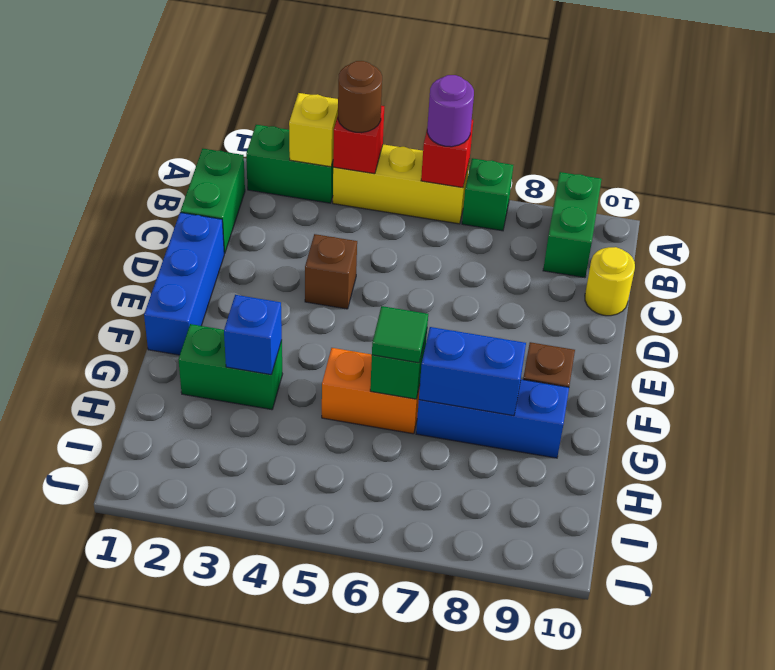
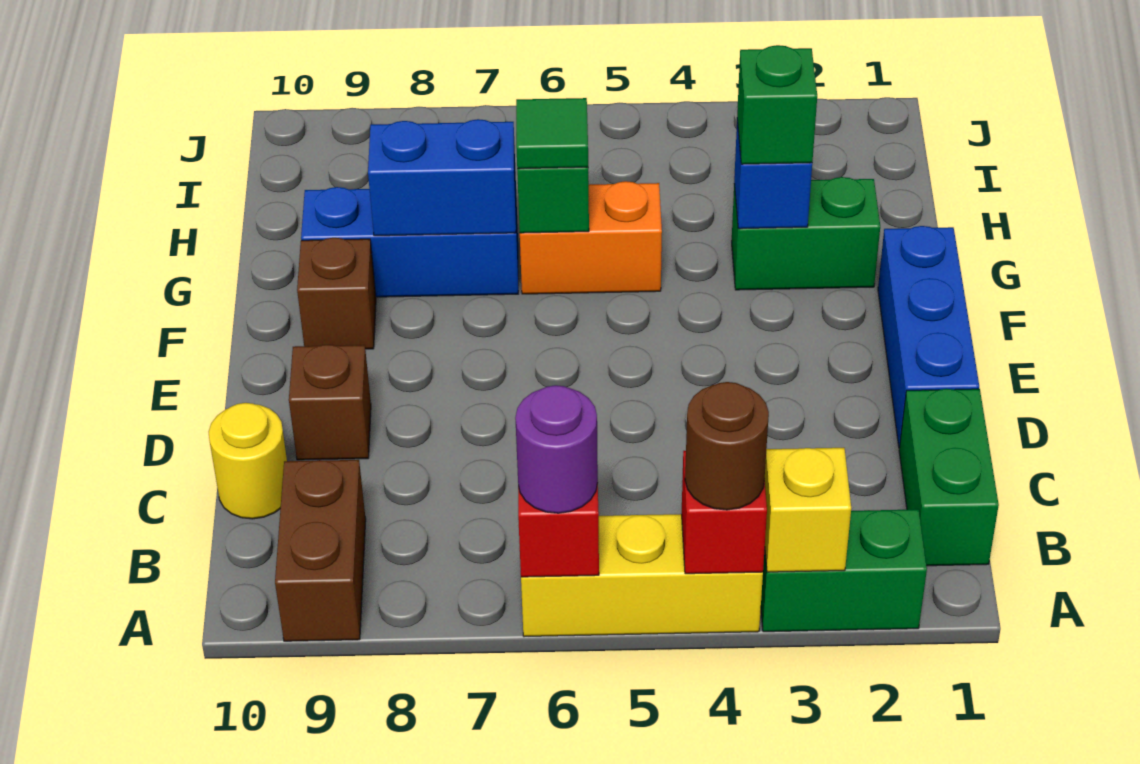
green brick A7 level 1 -> green brick G3 level 3
green brick A9:B9 level 1 -> brown brick A9:B9 level 1
brown brick D4 level 1 -> brown brick D9 level 1

